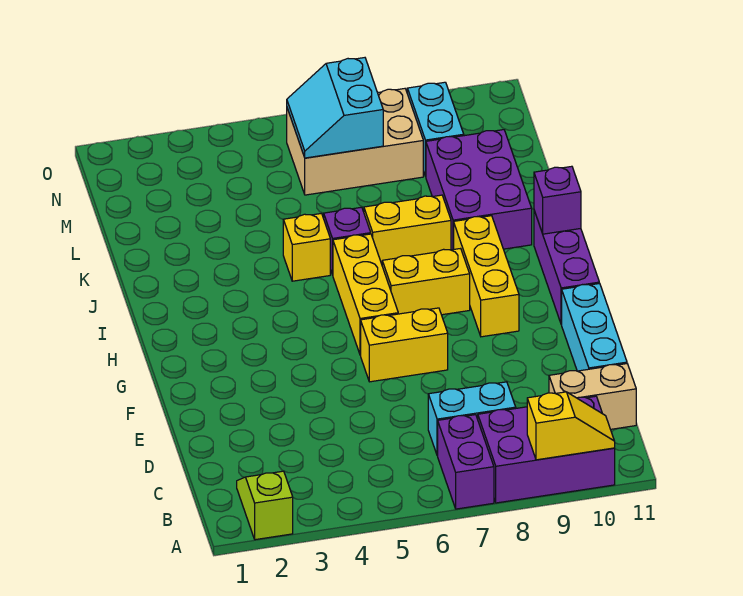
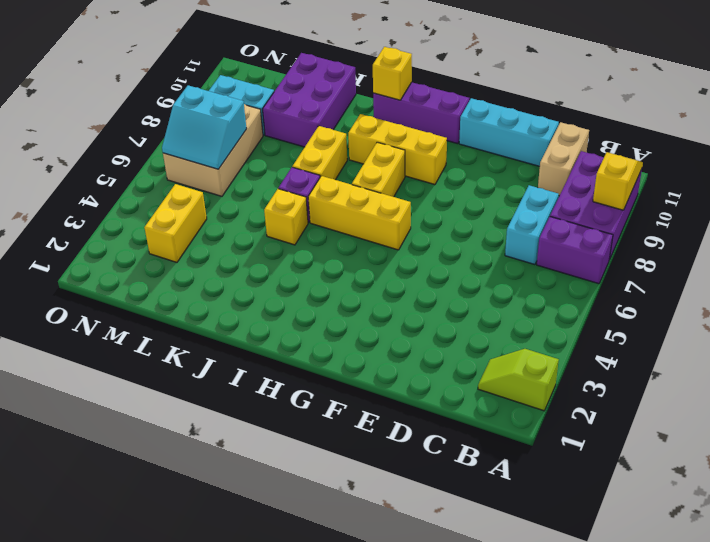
yellow brick F6:F7 level 1 -> yellow brick M3:M4 level 1
purple brick I11 level 2 -> yellow brick I11 level 2
purple brick J9:L10 level 1 -> purple brick K9:L11 level 1

